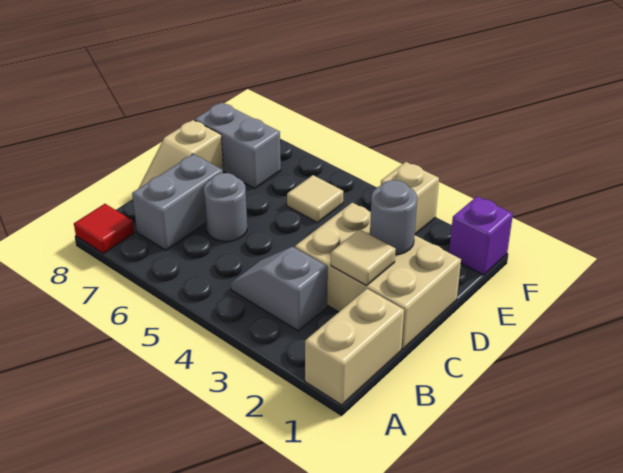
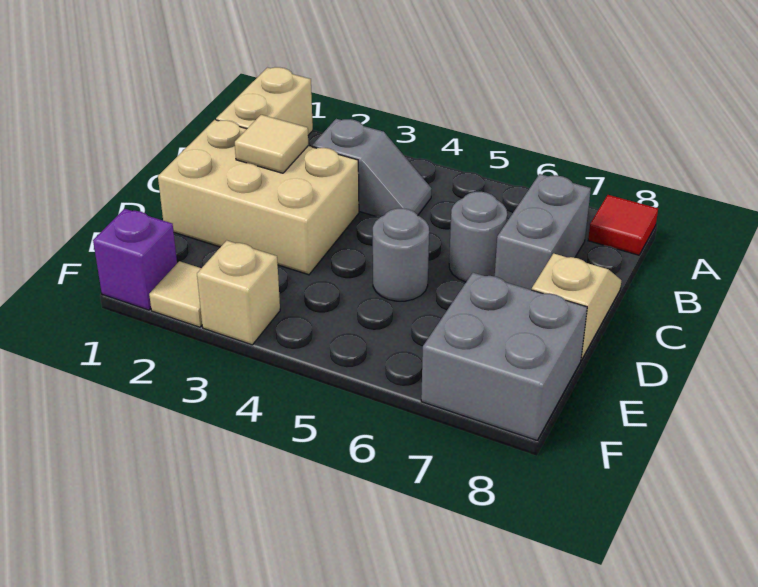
grey round brick D2 level 2 -> grey round brick D5 level 1
tan tile E5 level 1 -> tan tile F2 level 1
grey brick E7:E8 level 1 -> grey brick E7:F8 level 1

